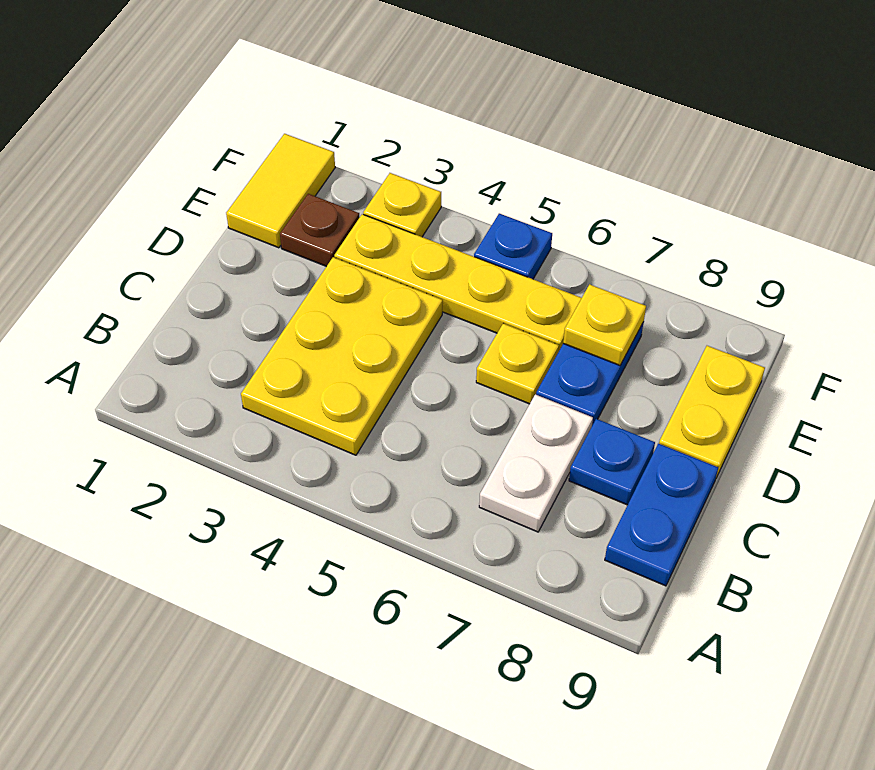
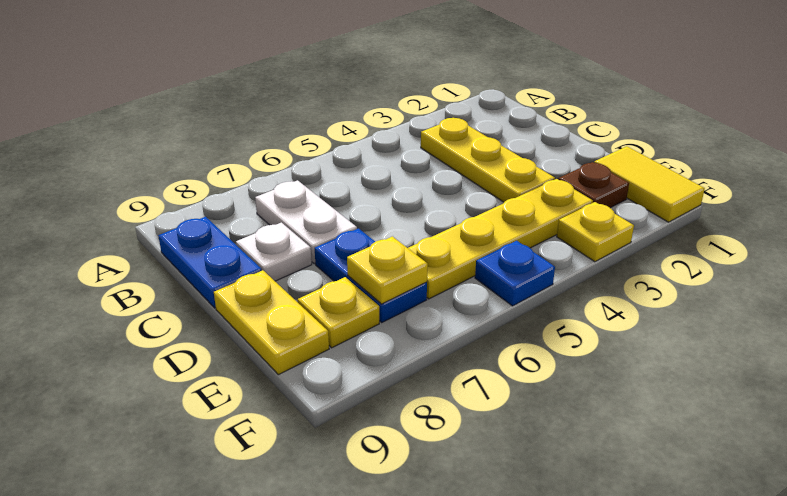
yellow plate B3:D4 level 1 -> yellow plate B3:D3 level 1
blue plate C8 level 1 -> white plate C8 level 1
yellow plate D6 level 1 -> yellow plate E8 level 1

